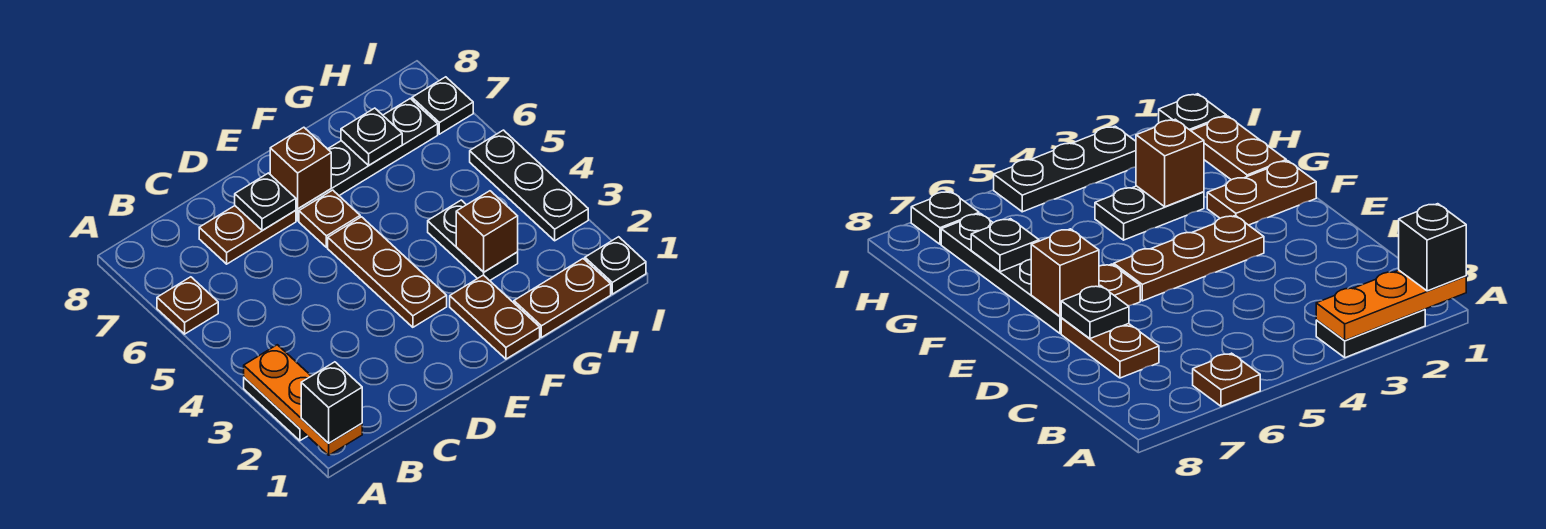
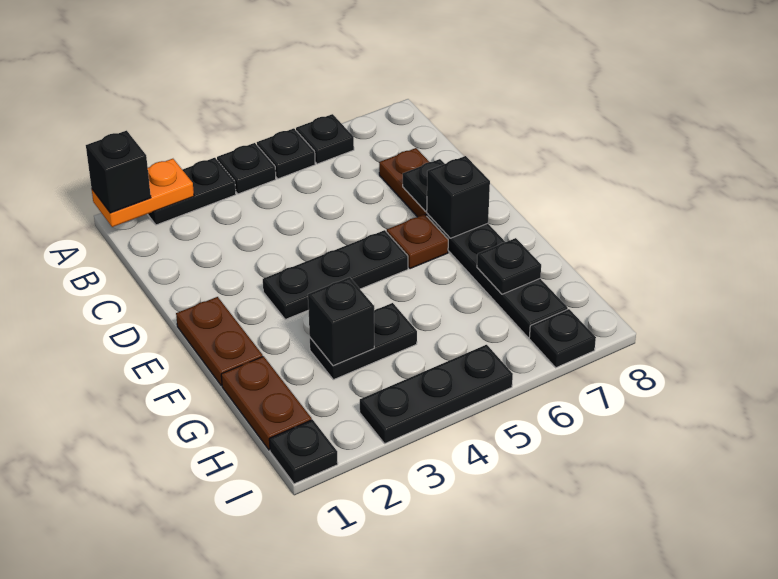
orange plate A1:A3 level 2 -> orange plate A1:A2 level 2
none -> black plate A4 level 1
none -> black plate A5 level 1
brown plate A6 level 1 -> black plate A6 level 1
brown plate E3:E5 level 1 -> black plate E3:E5 level 1
brown brick E7 level 2 -> black brick E7 level 2
brown plate F1:F2 level 1 -> brown plate E1:F1 level 1
brown brick G3 level 2 -> black brick G3 level 2

